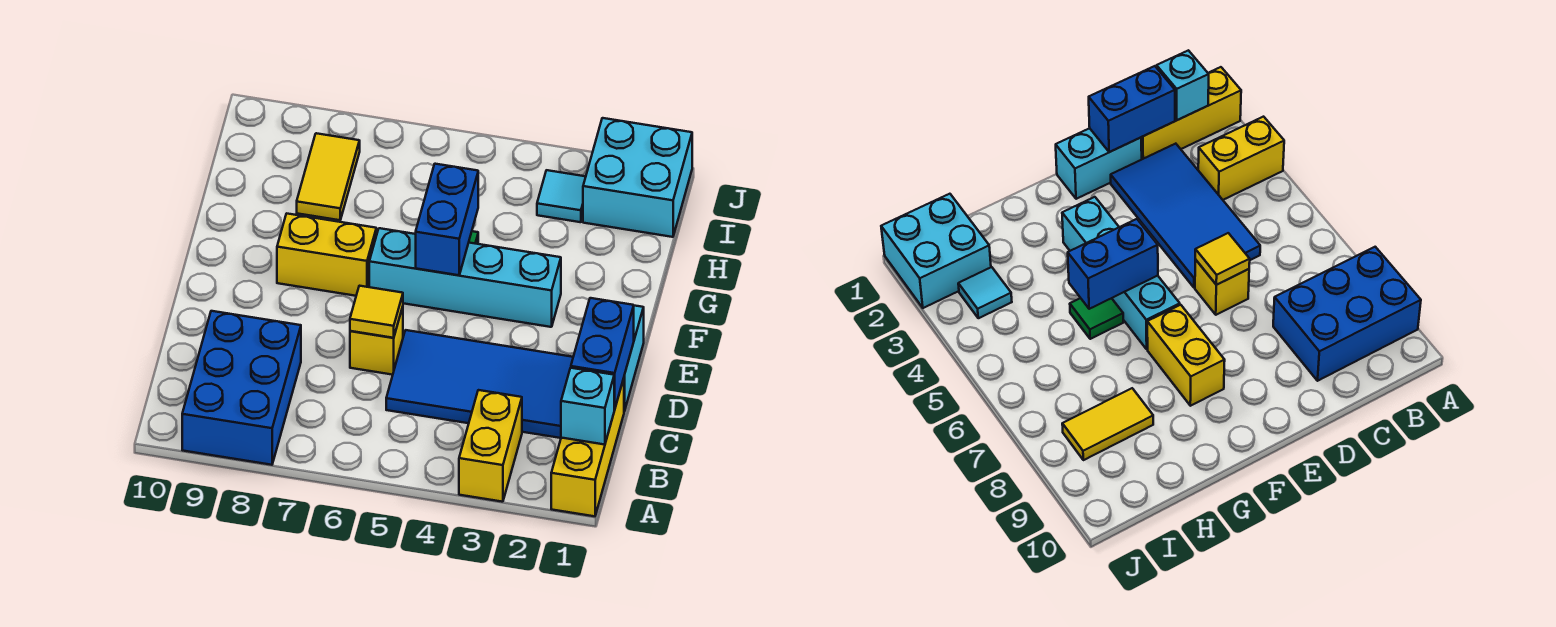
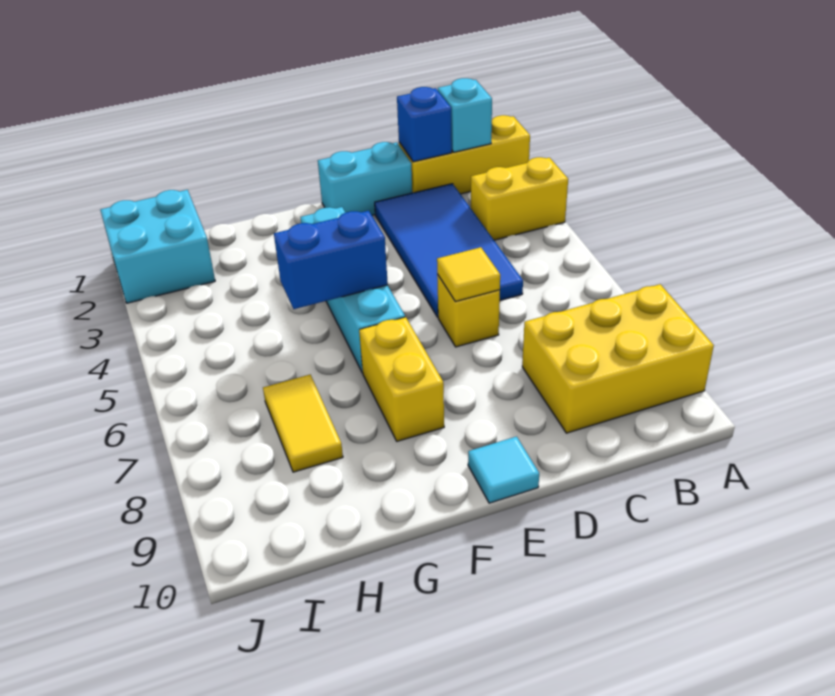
blue brick A8:C9 level 1 -> yellow brick A8:C9 level 1
blue brick C1:D1 level 2 -> blue brick C1 level 2
green tile G5 level 1 -> none
yellow tile H8:I8 level 1 -> yellow tile H7:H8 level 1
cyan tile I3 level 1 -> cyan tile E10 level 1

